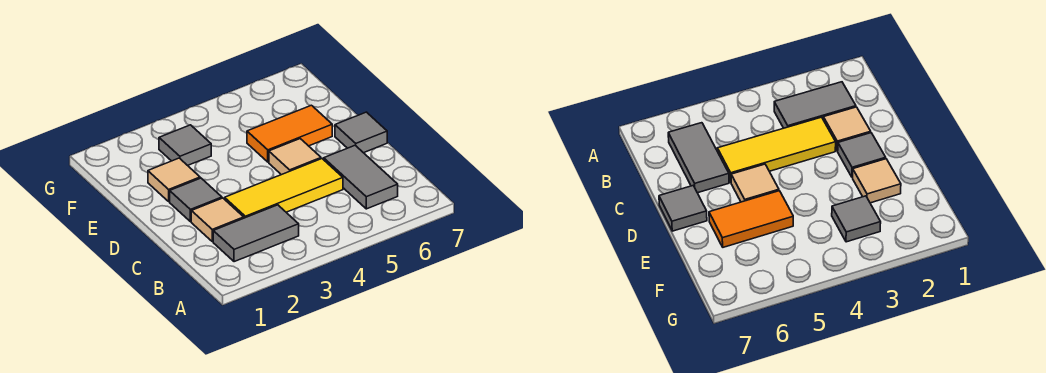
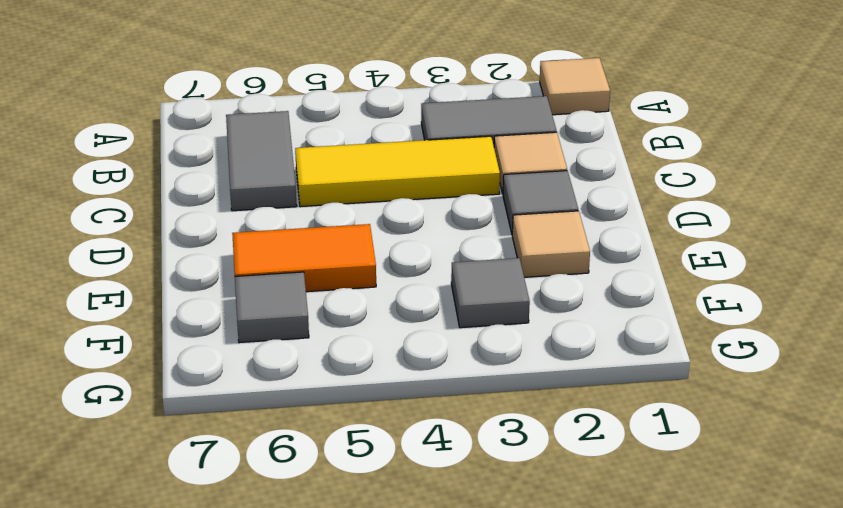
tan tile D5 level 1 -> tan tile A1 level 1
grey tile D7 level 1 -> grey tile F6 level 1

